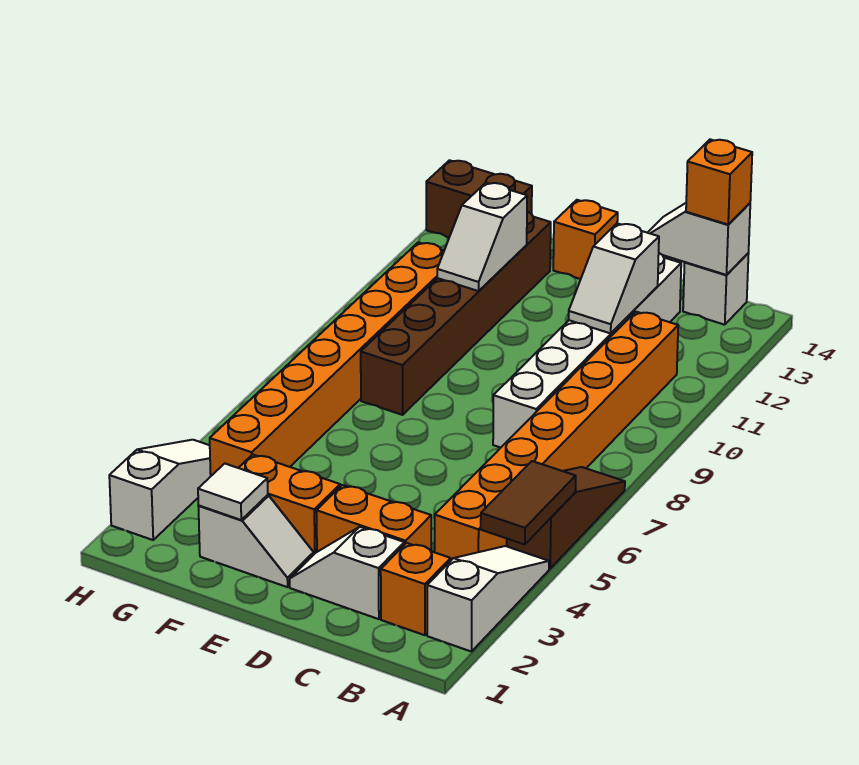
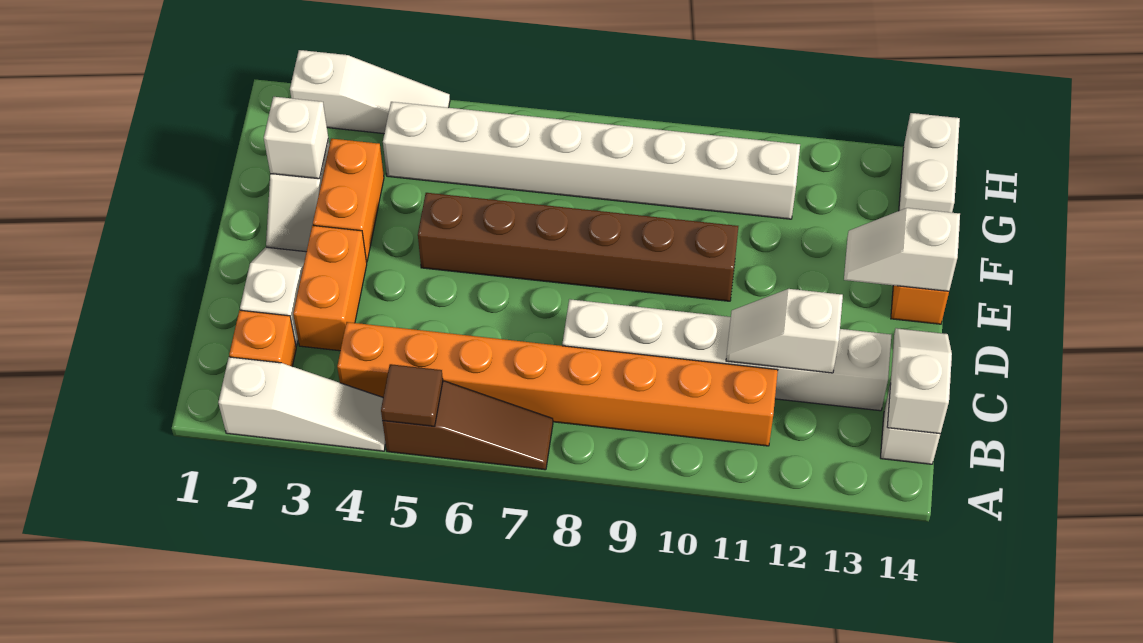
brown tile A4:A5 level 2 -> brown tile A5 level 2
orange brick B14 level 3 -> none
white tile F2 level 2 -> white brick F2 level 2
brown brick F8:F13 level 1 -> brown brick E5:E10 level 1
white slope F11:F12 level 2 top 12 -> white slope E13:E14 level 2 top 14
orange brick G4:G11 level 1 -> white brick G4:G11 level 1
brown brick G14:H14 level 1 -> white brick G14:H14 level 1

